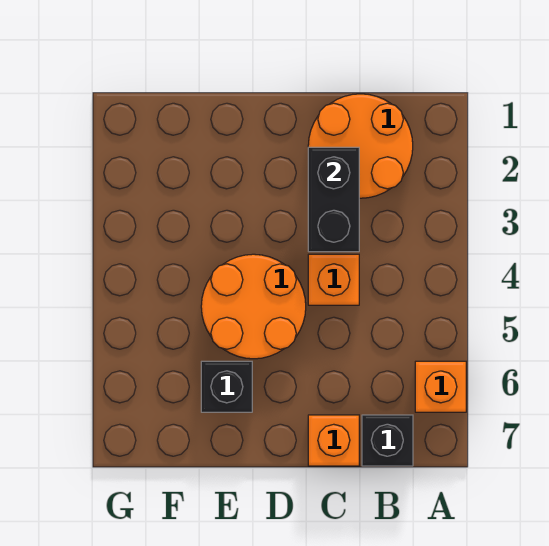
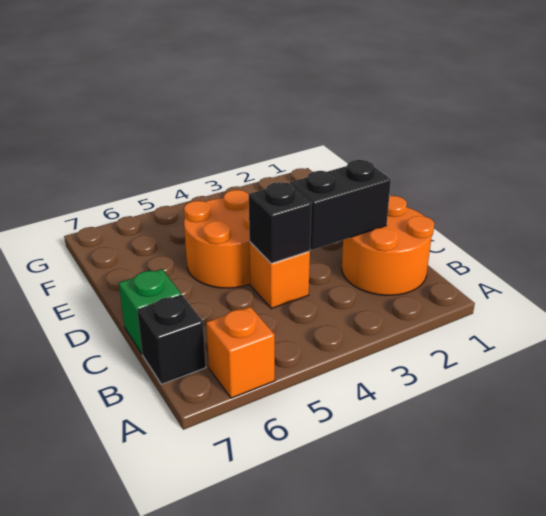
orange brick C7 level 1 -> green brick C7 level 1
black brick E6 level 1 -> black brick C4 level 2

